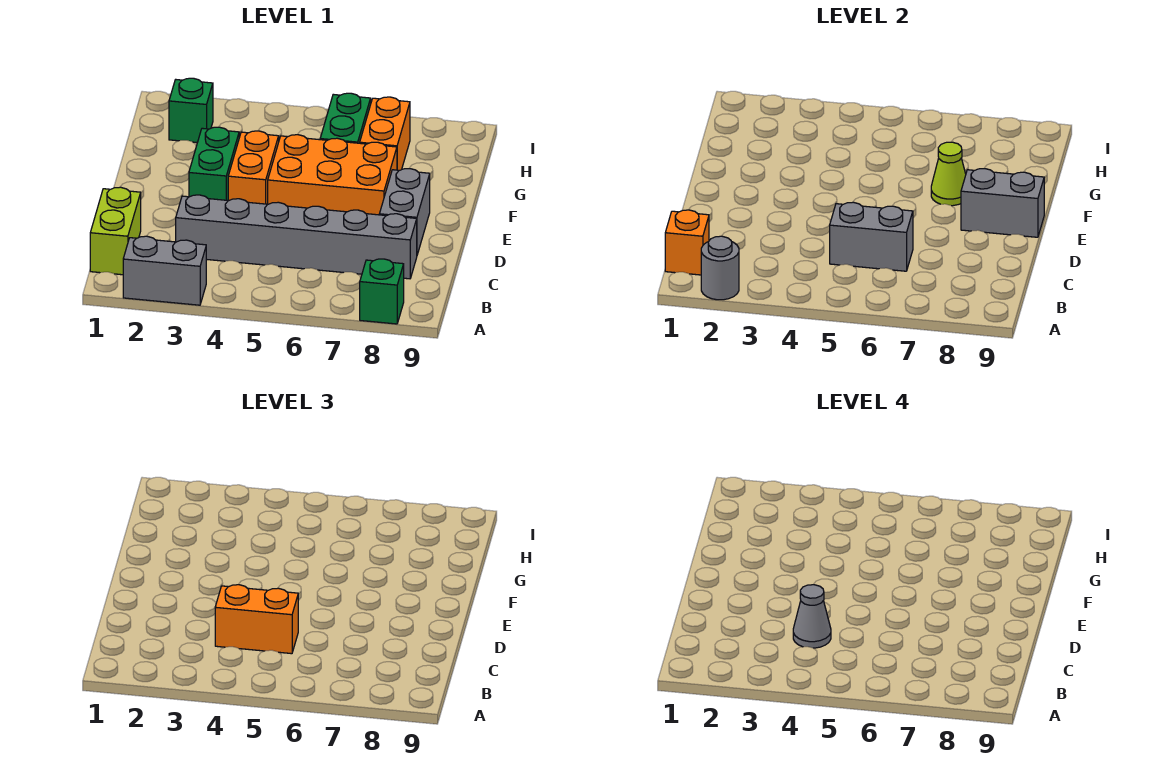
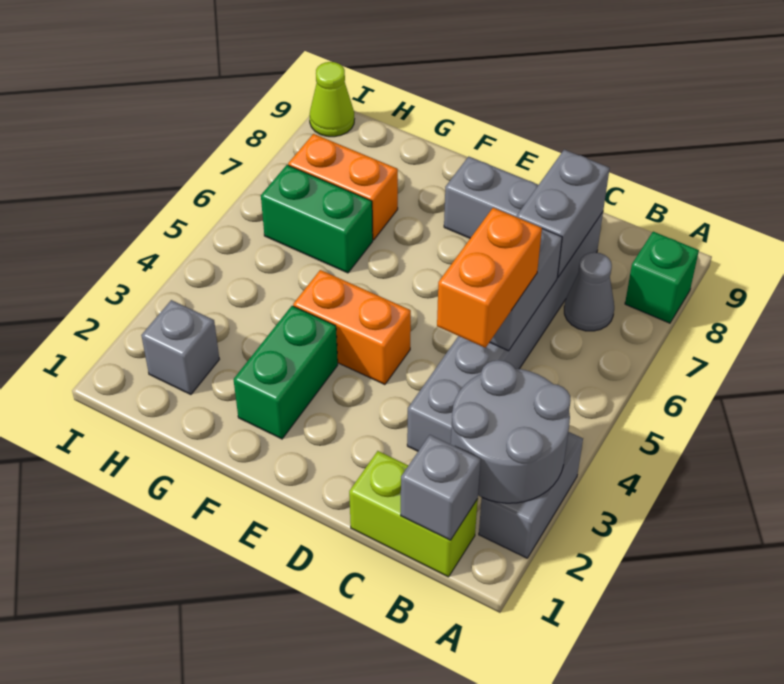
grey round brick A2 level 2 -> grey round brick A2:B3 level 2
orange brick B1 level 2 -> grey brick B1 level 2
grey cone C4 level 4 -> grey cone B7 level 1
green brick E3:F3 level 1 -> green brick F2:F3 level 1
orange brick E5:F7 level 1 -> none
grey brick E8:E9 level 2 -> grey brick C7:C8 level 2
lime cone F7 level 2 -> lime cone I9 level 1
green brick H2 level 1 -> grey brick H2 level 1

